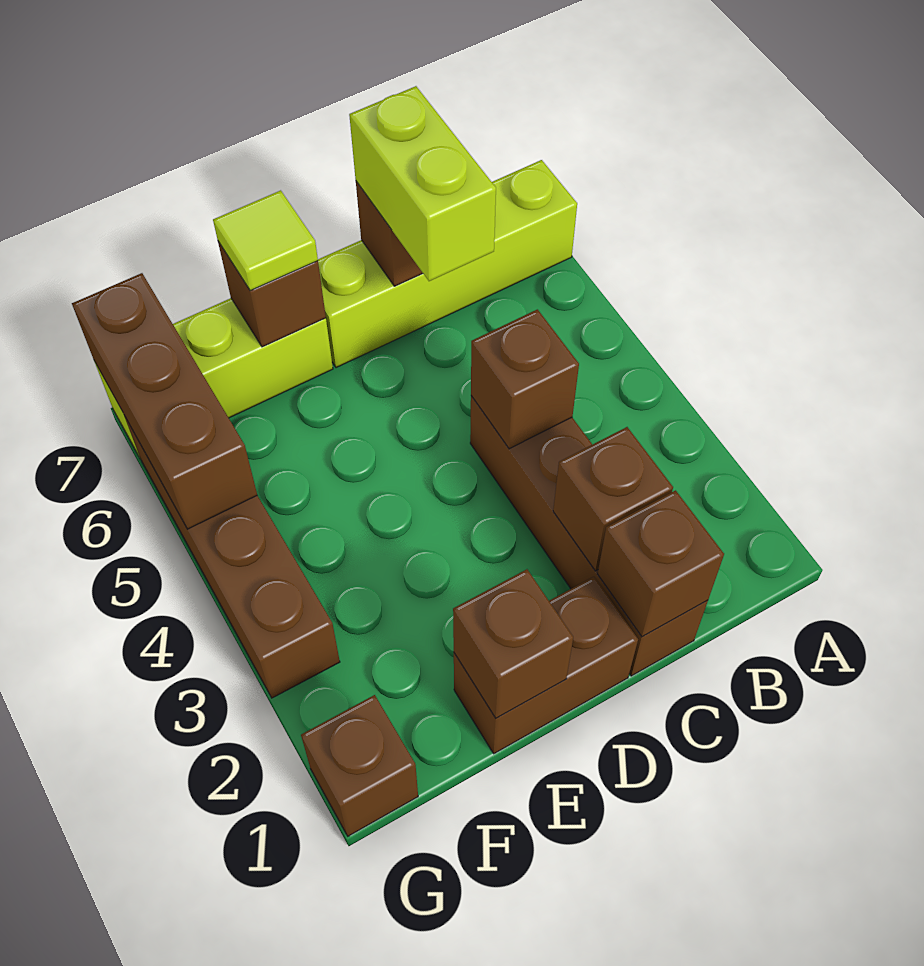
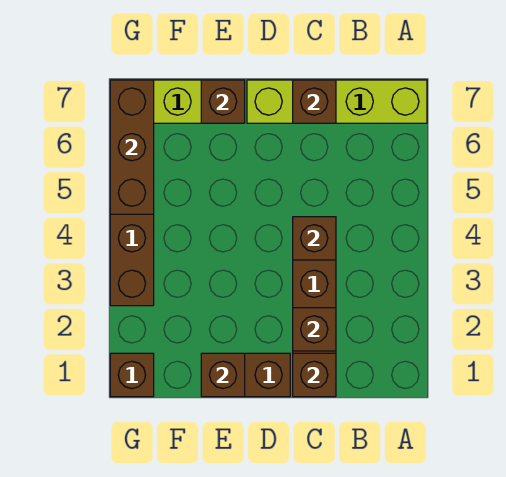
lime brick C6:C7 level 3 -> none
lime tile E7 level 3 -> none

